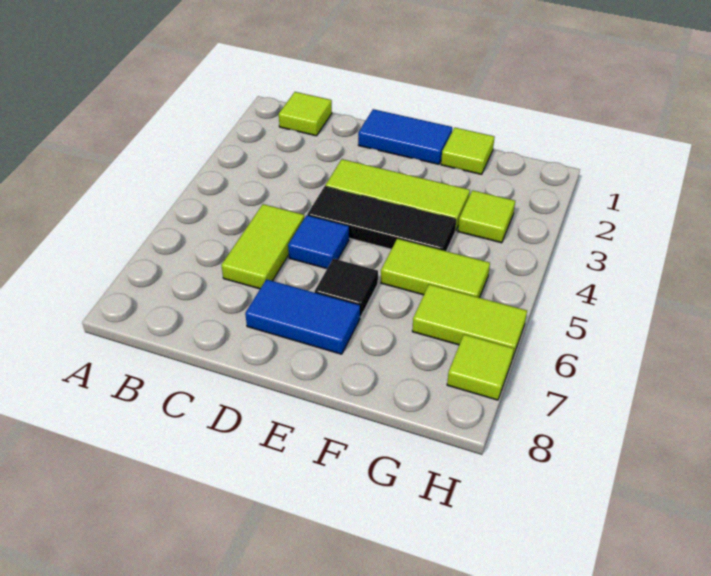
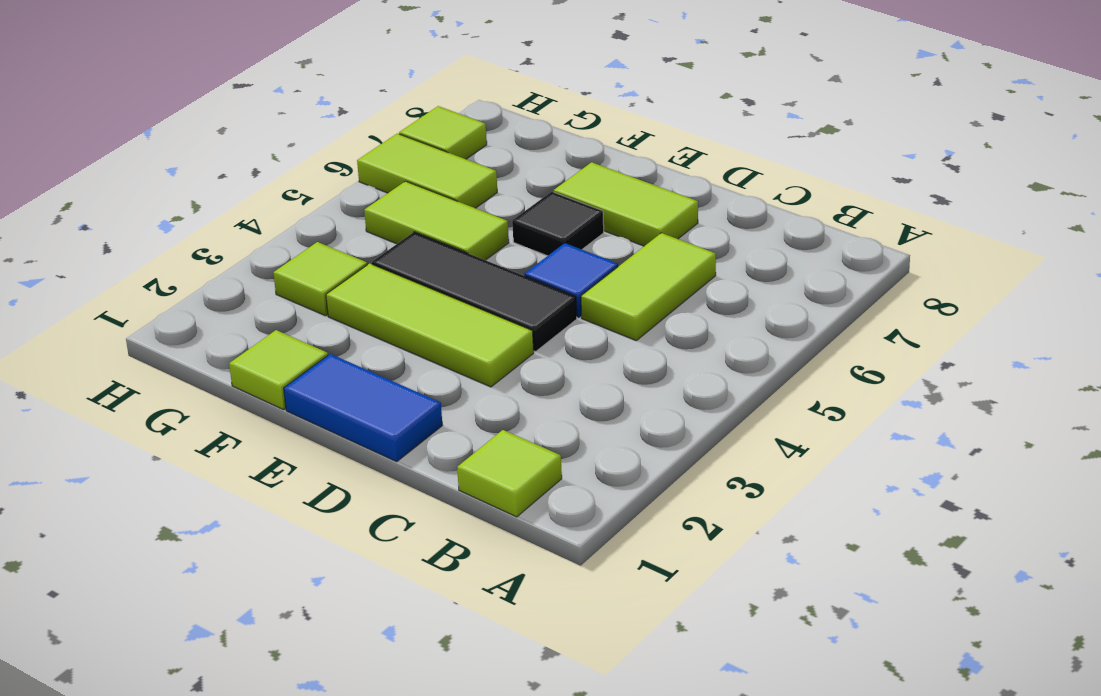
blue tile D7:E7 level 1 -> lime tile D7:E7 level 1

